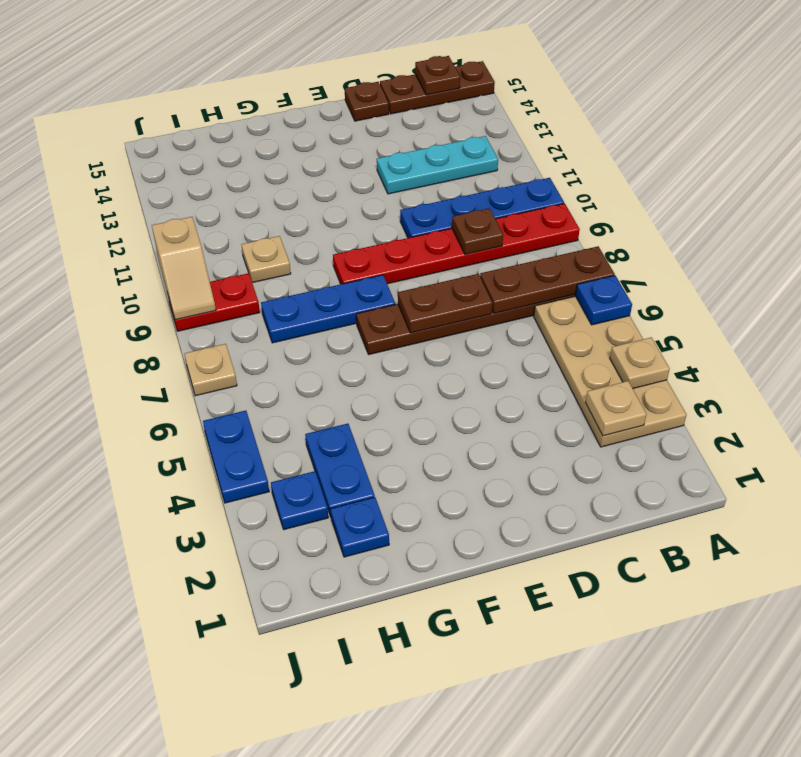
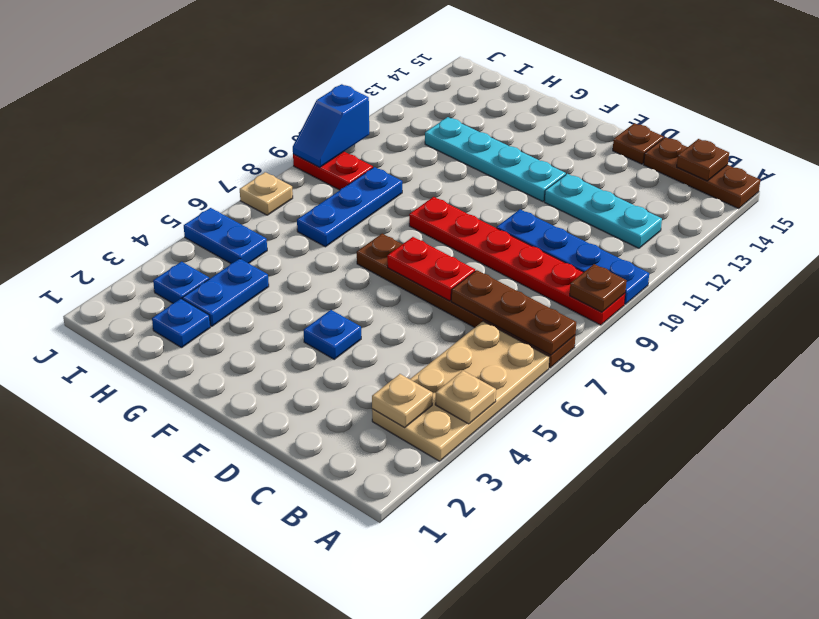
blue plate A6 level 2 -> blue plate E4 level 1
brown plate C9 level 2 -> brown plate A9 level 2
brown plate D7:E7 level 2 -> red plate D7:E7 level 2
none -> cyan plate E12:H12 level 1
blue plate F8:H8 level 1 -> blue plate H7:H9 level 1
tan plate H10 level 1 -> none
blue plate J4:J5 level 1 -> blue plate I5:J5 level 1
tan slope J9:J10 level 2 top 10 -> blue slope J9:J10 level 2 top 10

